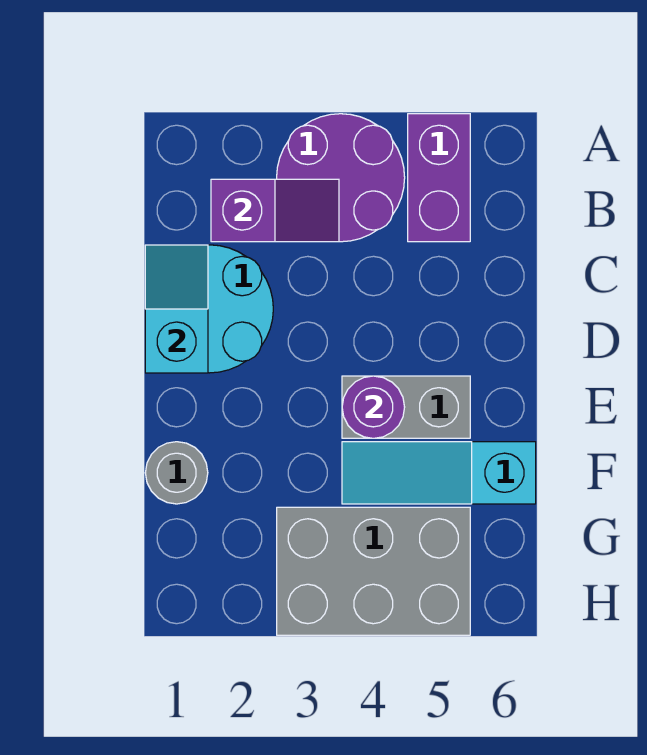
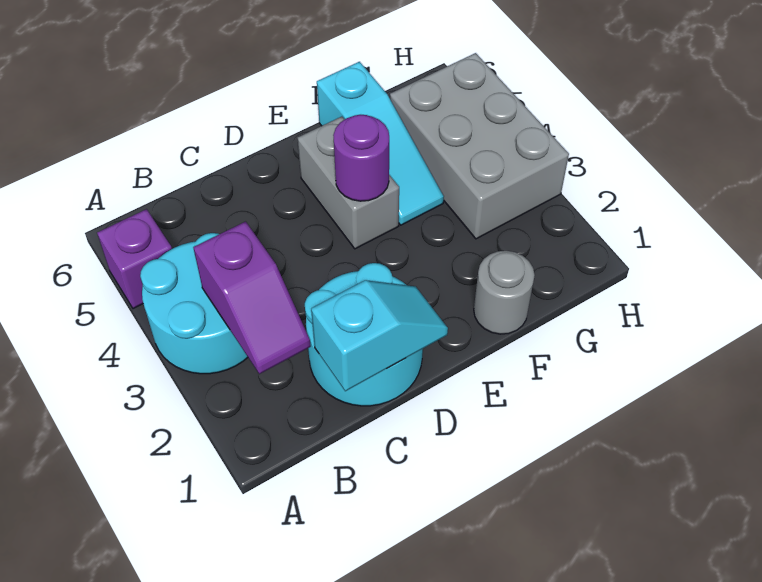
purple round brick A3:B4 level 1 -> cyan round brick A3:B4 level 1
purple brick A5:B5 level 1 -> purple brick A5 level 1
purple slope B2:B3 level 2 top 2 -> purple slope B2:B3 level 2 top 3
cyan slope C1:D1 level 2 top D -> cyan slope C1:D1 level 2 top C

